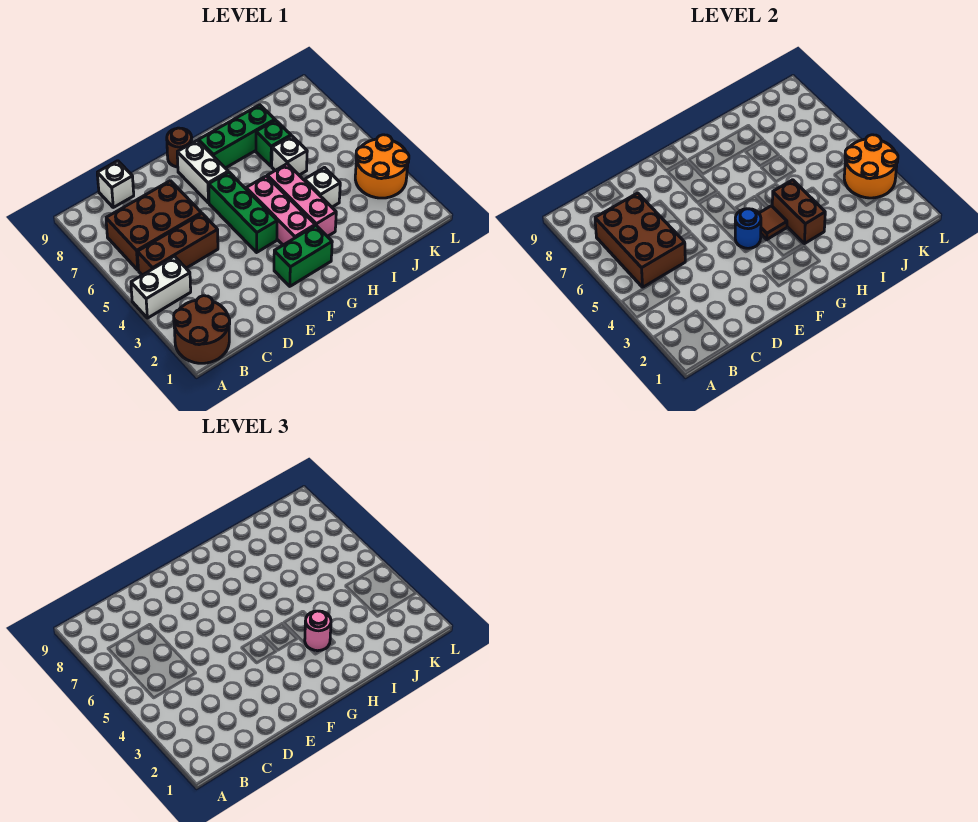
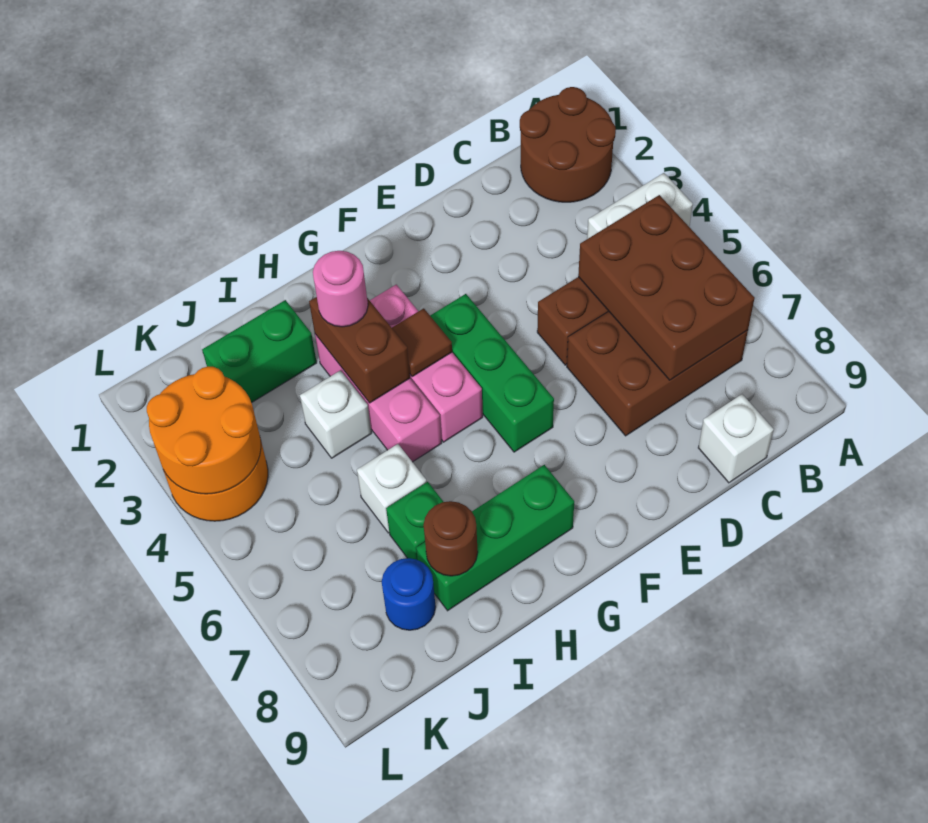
green brick F2:G2 level 1 -> green brick I2:J2 level 1
blue round brick F4 level 2 -> blue round brick J8 level 1
white brick F7:F8 level 1 -> none
brown round brick F9 level 1 -> brown round brick I8 level 2

